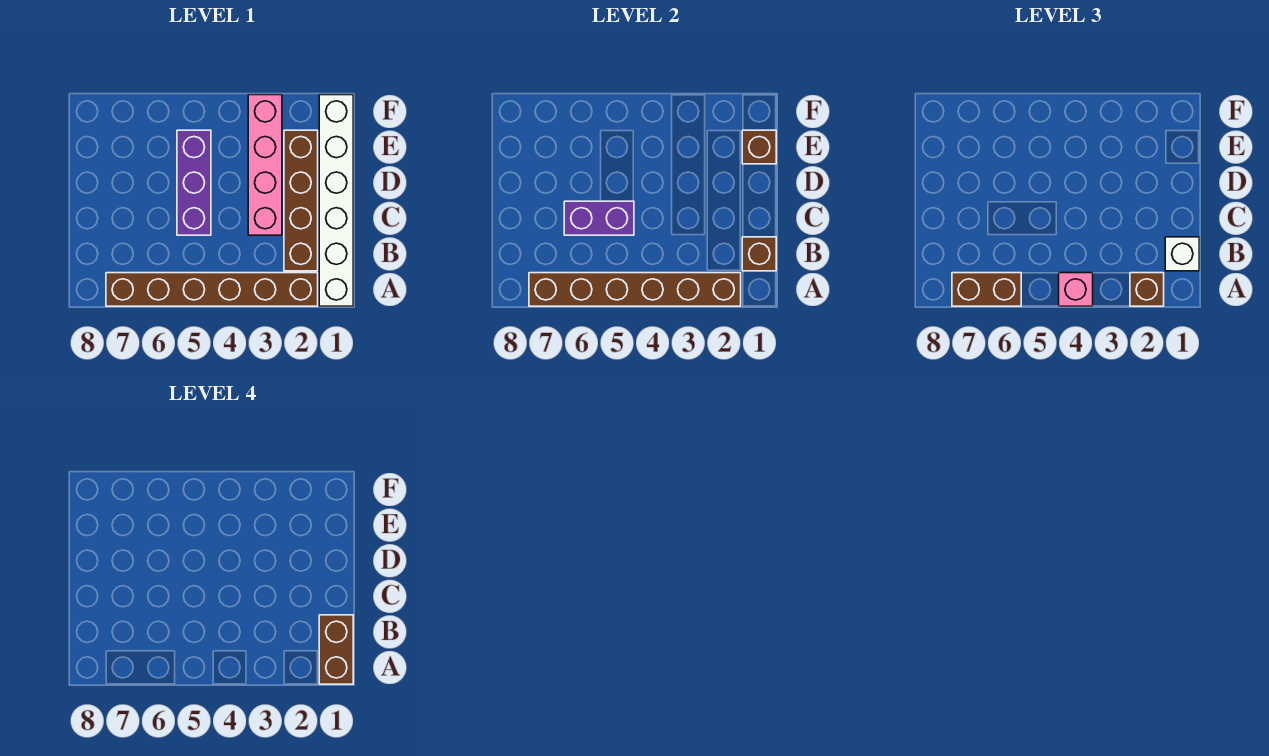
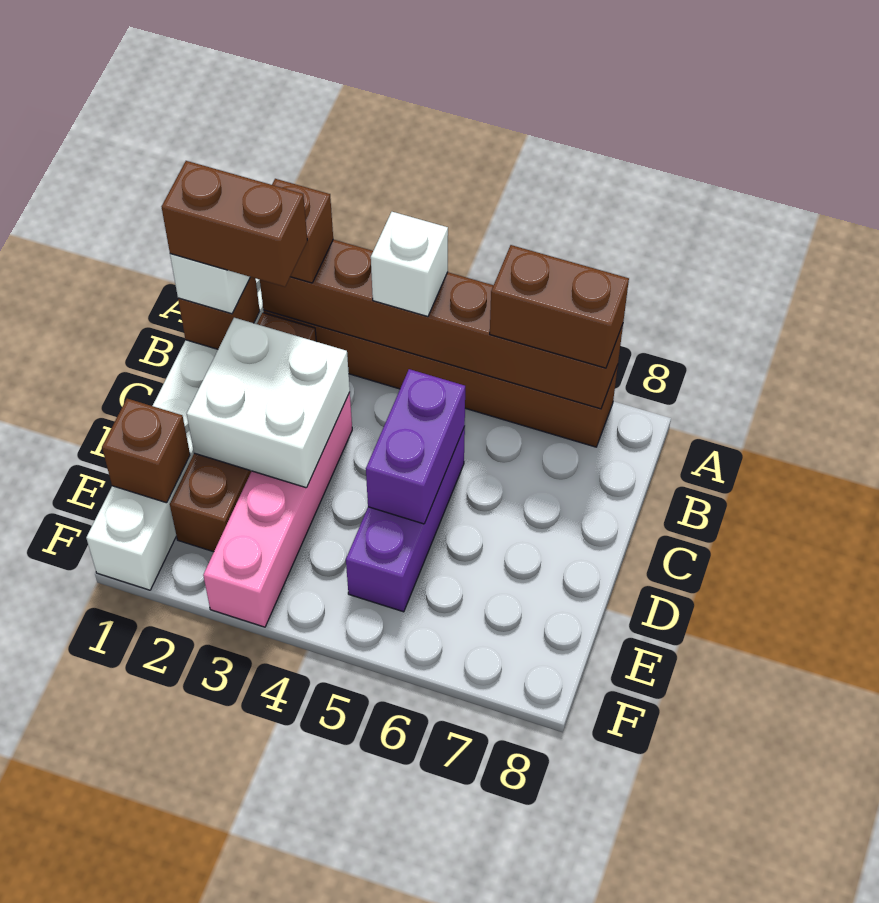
brown brick A1:B1 level 4 -> brown brick B1:B2 level 4
pink brick A4 level 3 -> white brick A4 level 3
none -> white brick C2:D3 level 2
purple brick C5:C6 level 2 -> purple brick C5:D5 level 2

